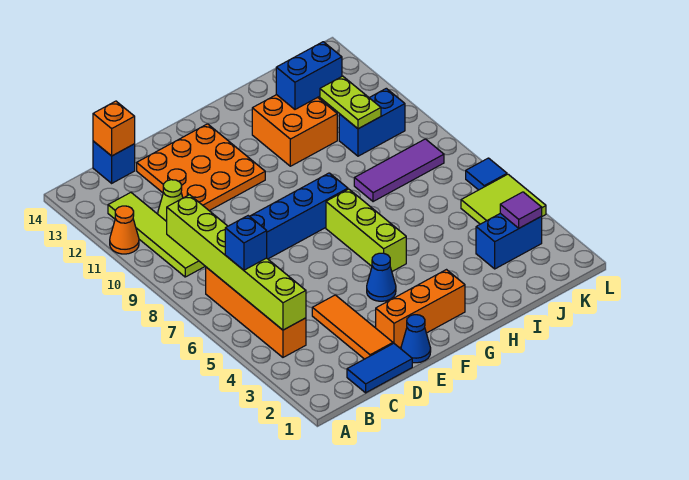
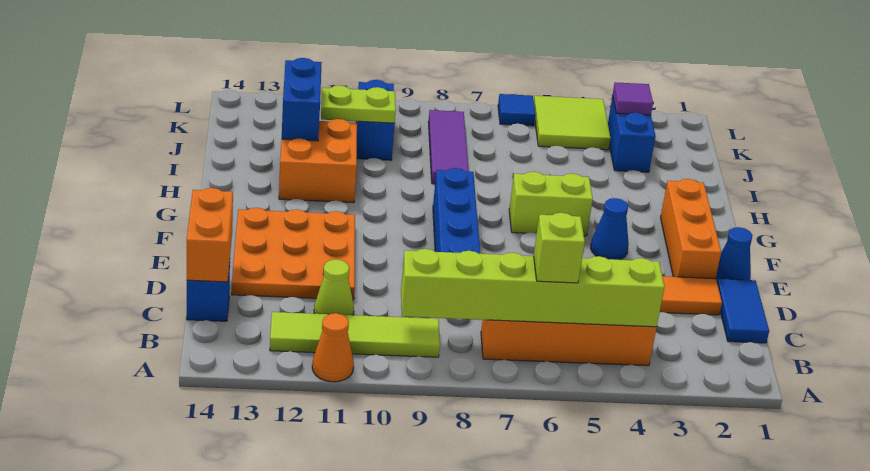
blue brick B6 level 3 -> lime brick B6 level 3
orange brick C14 level 2 -> orange brick C14:D14 level 2
lime brick G5:G7 level 1 -> lime brick G5:G6 level 1

